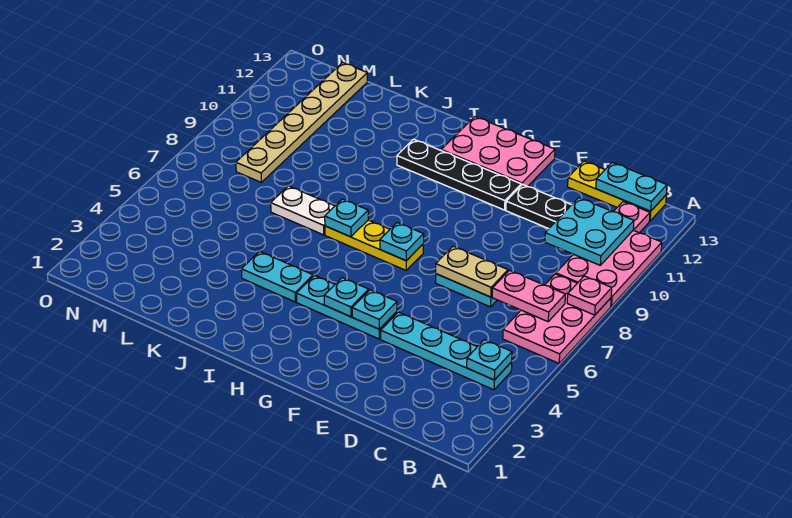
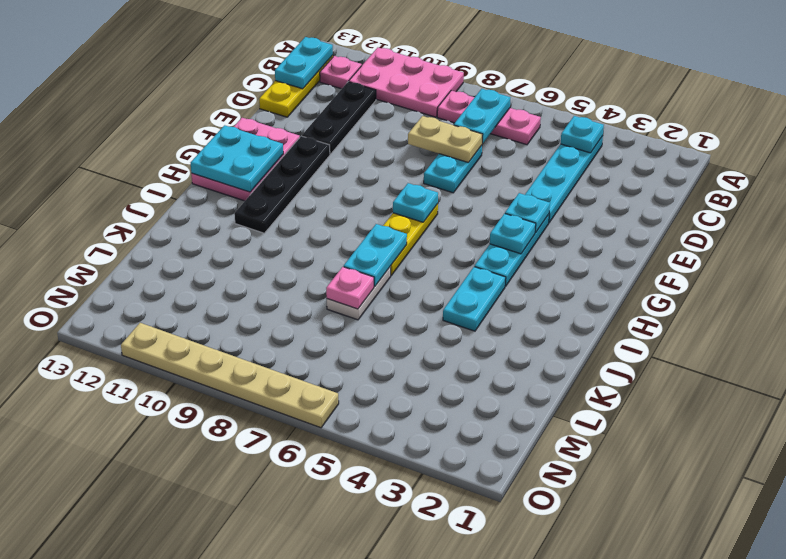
pink plate A6:B8 level 1 -> pink plate B6:B8 level 1
pink plate A8 level 2 -> pink plate K7 level 2
pink plate B7:C7 level 2 -> cyan plate B7:C7 level 2
cyan plate B10:C11 level 2 -> cyan plate G12:H13 level 2
tan plate D7:E7 level 2 -> tan plate D7:D8 level 2
cyan plate I7 level 2 -> cyan plate I7:J7 level 2
tan plate M8:M13 level 1 -> tan plate O6:O11 level 1

